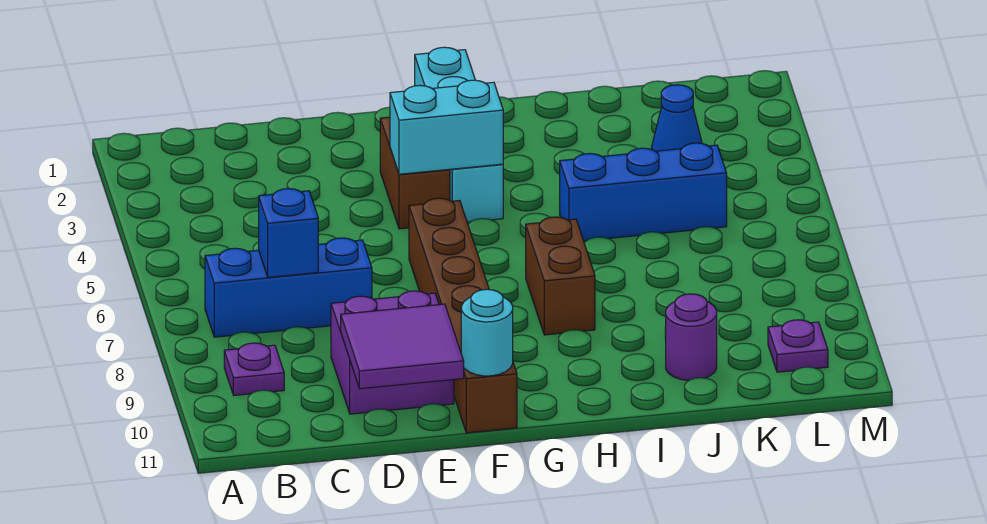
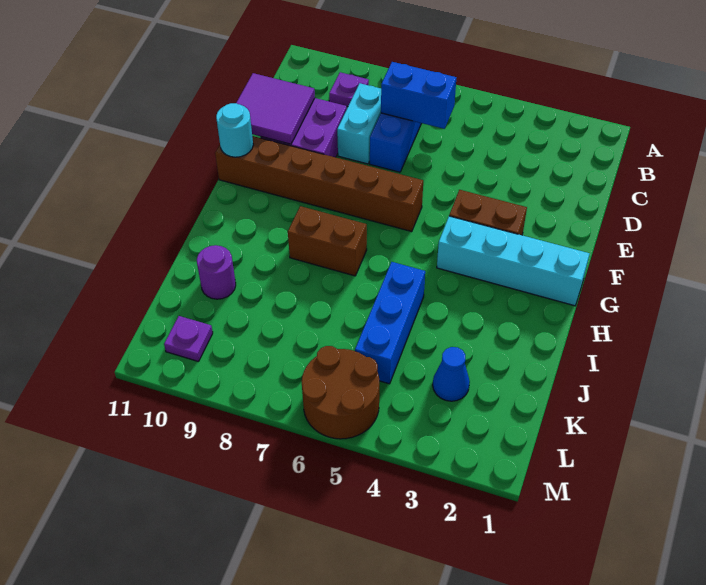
blue brick C7 level 2 -> blue brick C6:C7 level 2
cyan brick F4:G4 level 2 -> cyan brick C8:D8 level 1
none -> brown round brick L5:M6 level 1

